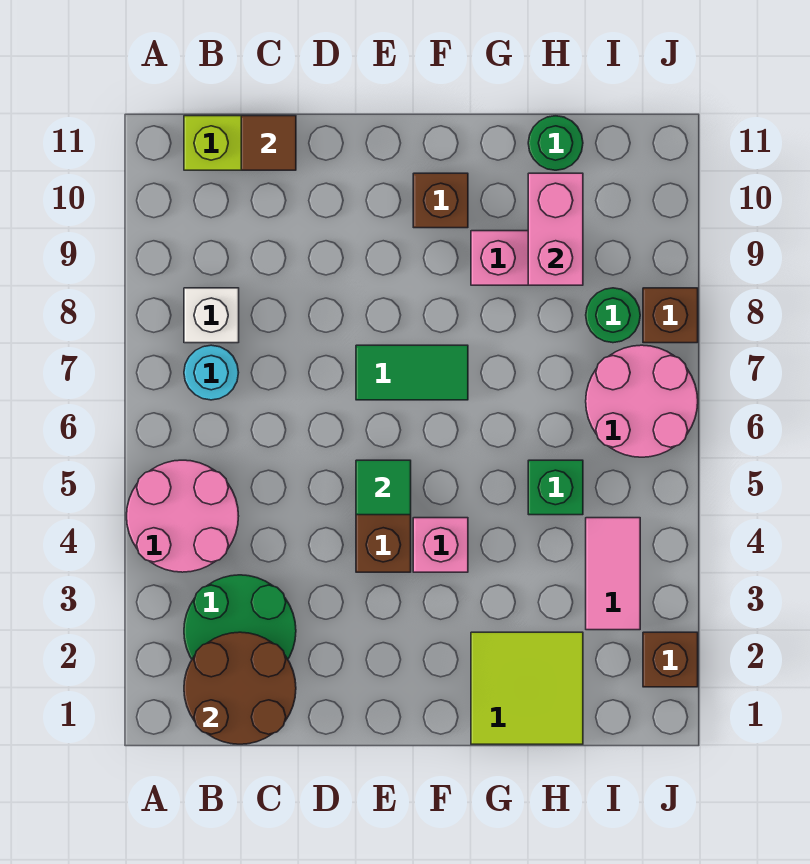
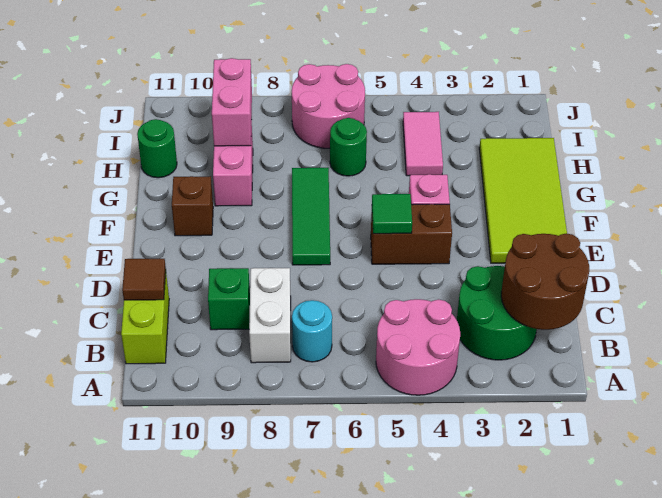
white brick B8 level 1 -> white brick B8:C8 level 1
green tile E7:F7 level 1 -> green tile E7:G7 level 1
lime tile G1:H2 level 1 -> lime tile E1:H2 level 1
green brick H5 level 1 -> green brick C9 level 1
pink brick H9:H10 level 2 -> pink brick H9:I9 level 2
pink tile I3:I4 level 1 -> pink tile H4:I4 level 1
green round brick I8 level 1 -> green round brick H6 level 1
brown brick J2 level 1 -> none
brown brick J8 level 1 -> none

